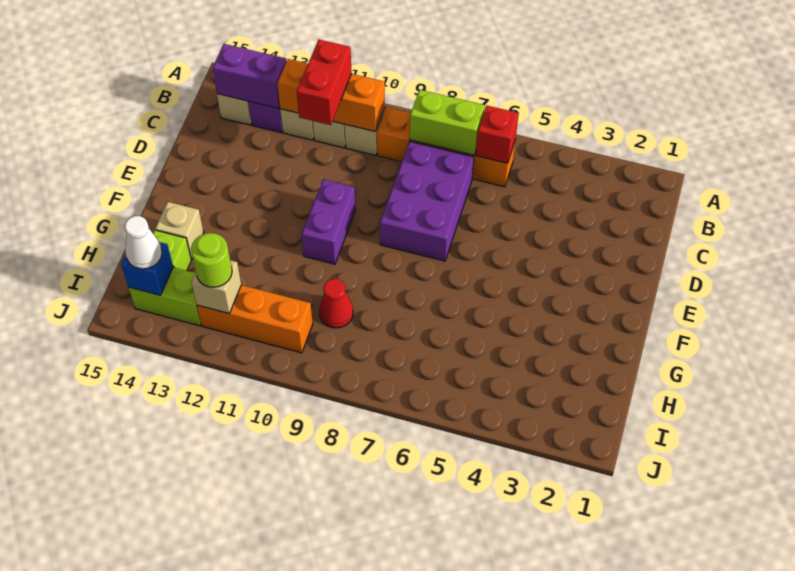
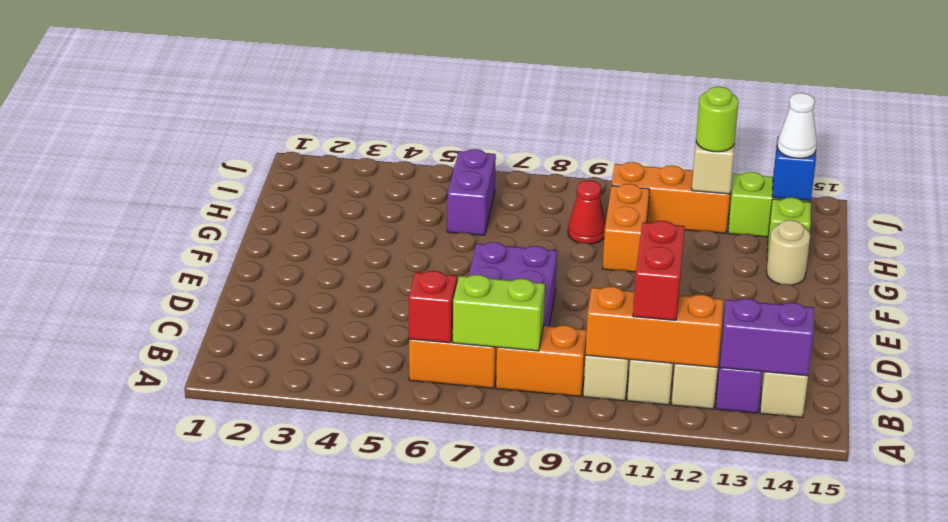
purple brick E10:F10 level 1 -> purple brick H6:I6 level 1
none -> orange brick G10:H10 level 1
tan brick G14 level 1 -> tan round brick G14 level 1

